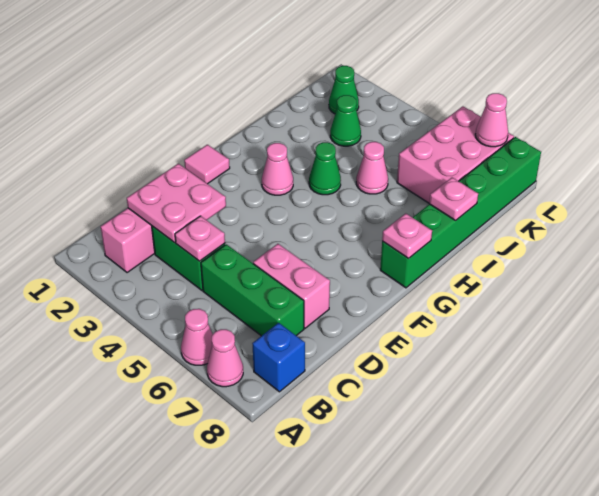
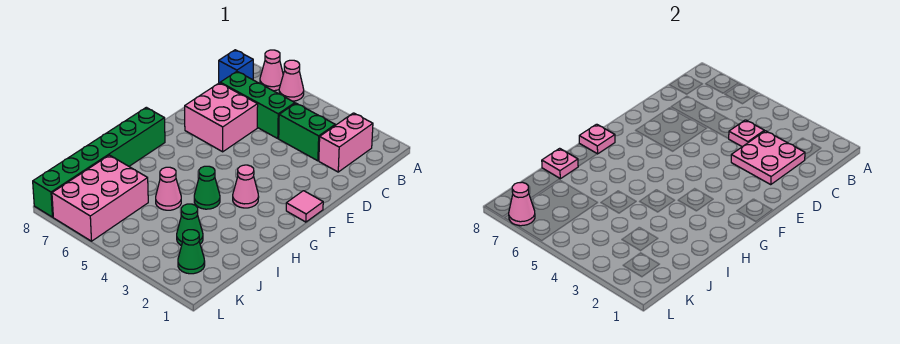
pink brick D6:D7 level 1 -> pink brick D6:E7 level 1

